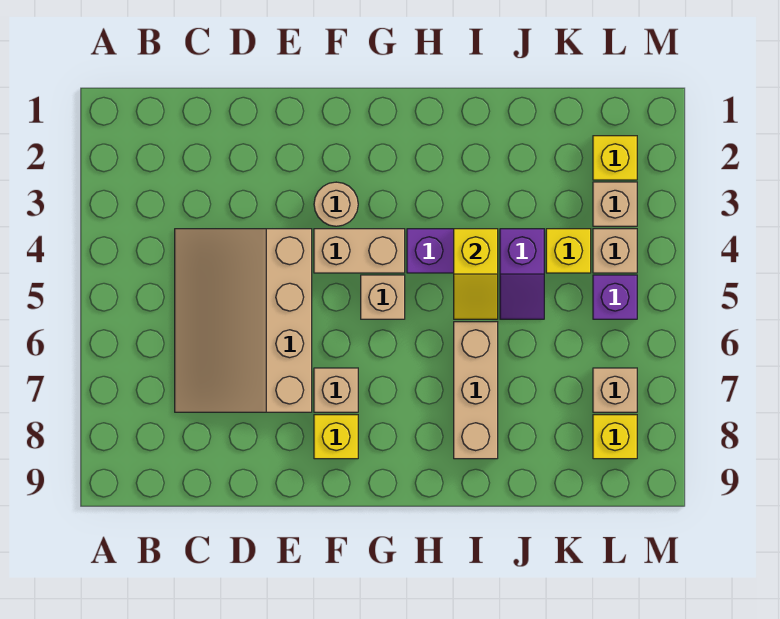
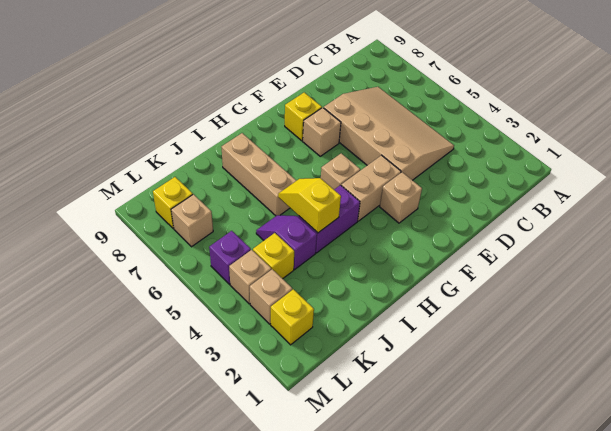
tan round brick F3 level 1 -> tan brick F3 level 1

